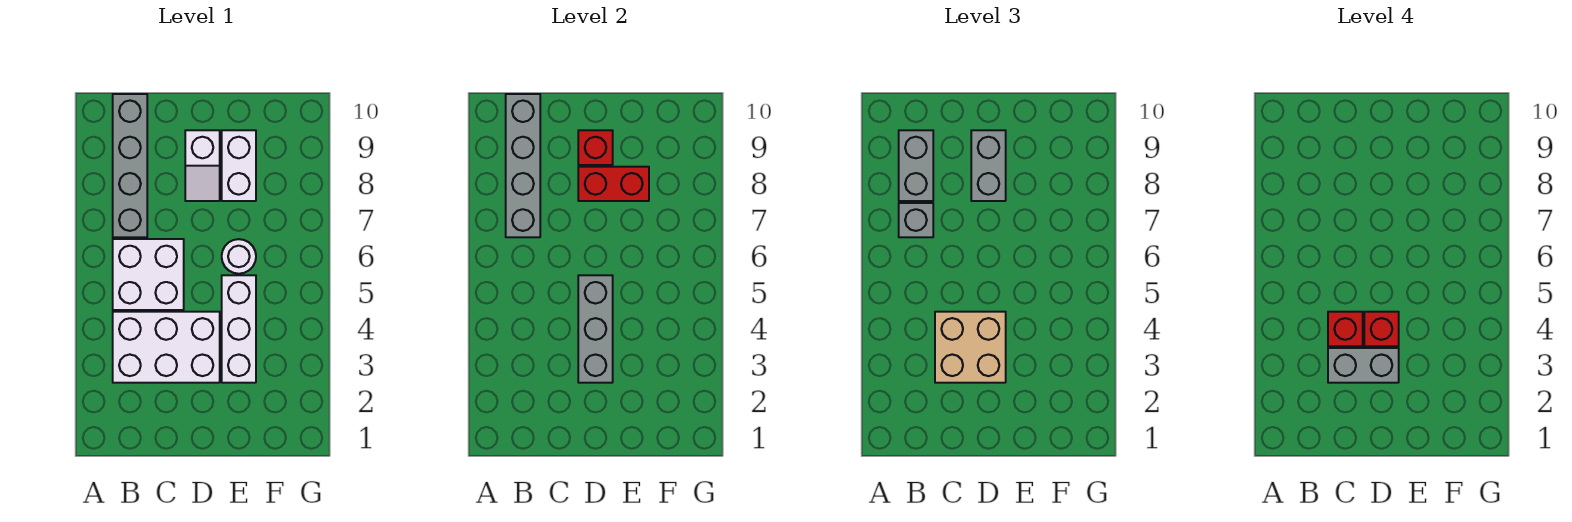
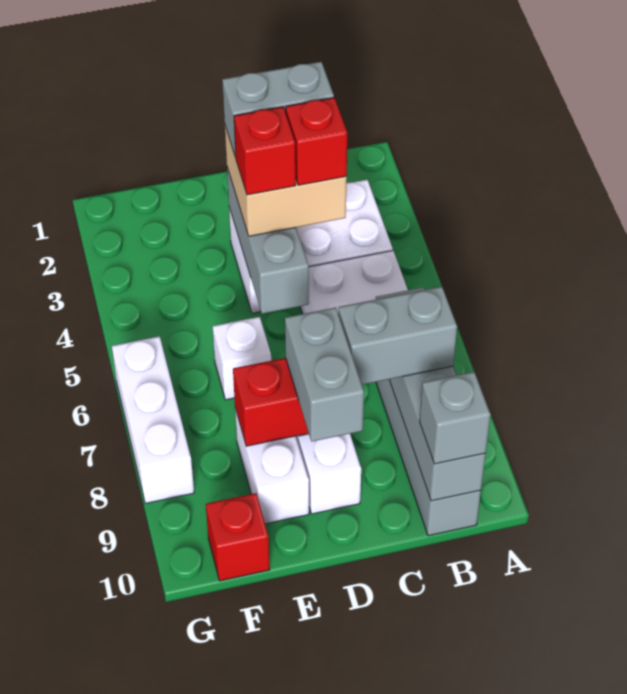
grey brick B7 level 3 -> grey brick B10 level 3
grey brick B8:B9 level 3 -> grey brick B8:C8 level 3
red brick D9 level 2 -> red brick F10 level 1
white brick E3:E5 level 1 -> white brick G6:G8 level 1
white round brick E6 level 1 -> white brick E6 level 1

